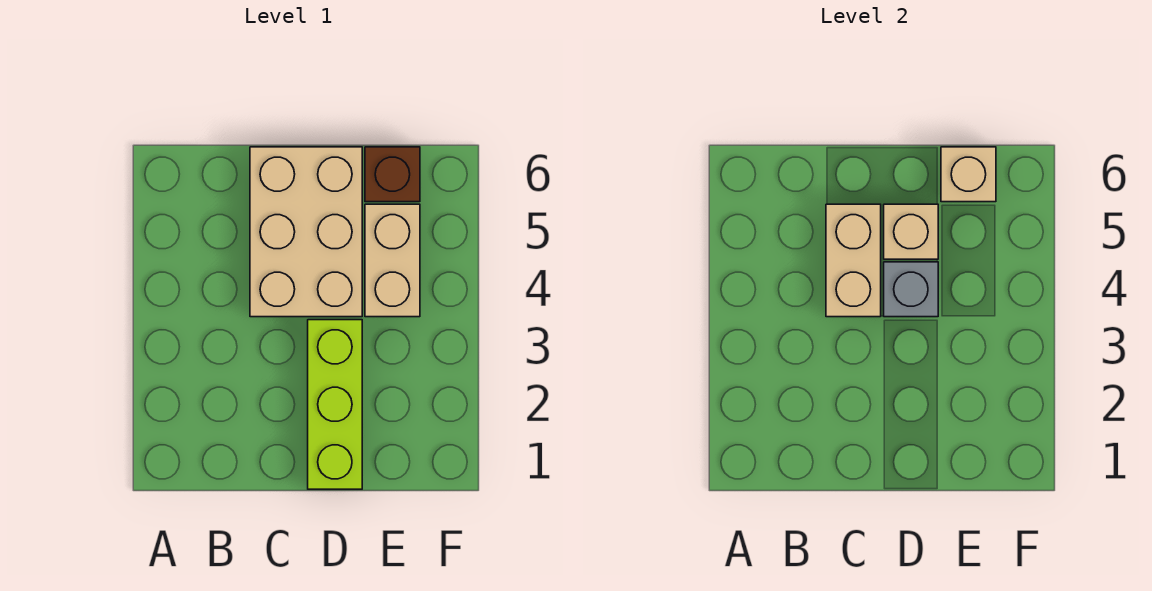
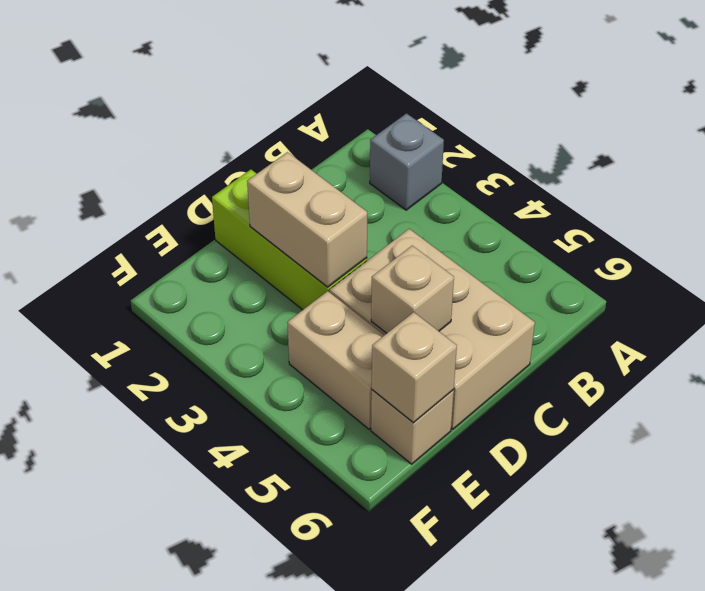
tan brick C4:C5 level 2 -> tan brick D2:D3 level 2
grey brick D4 level 2 -> grey brick A2 level 1
brown brick E6 level 1 -> tan brick E6 level 1

